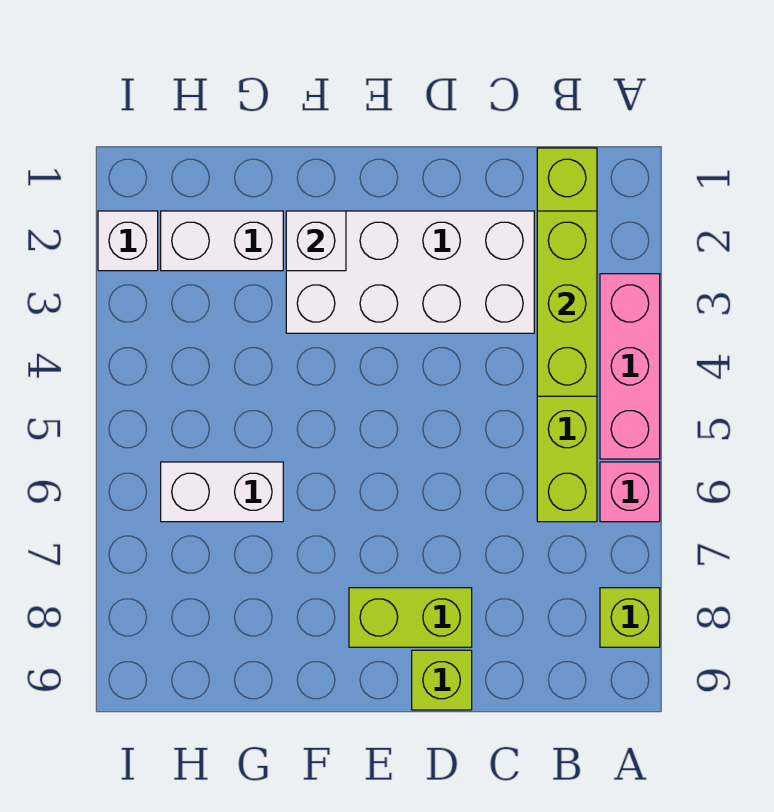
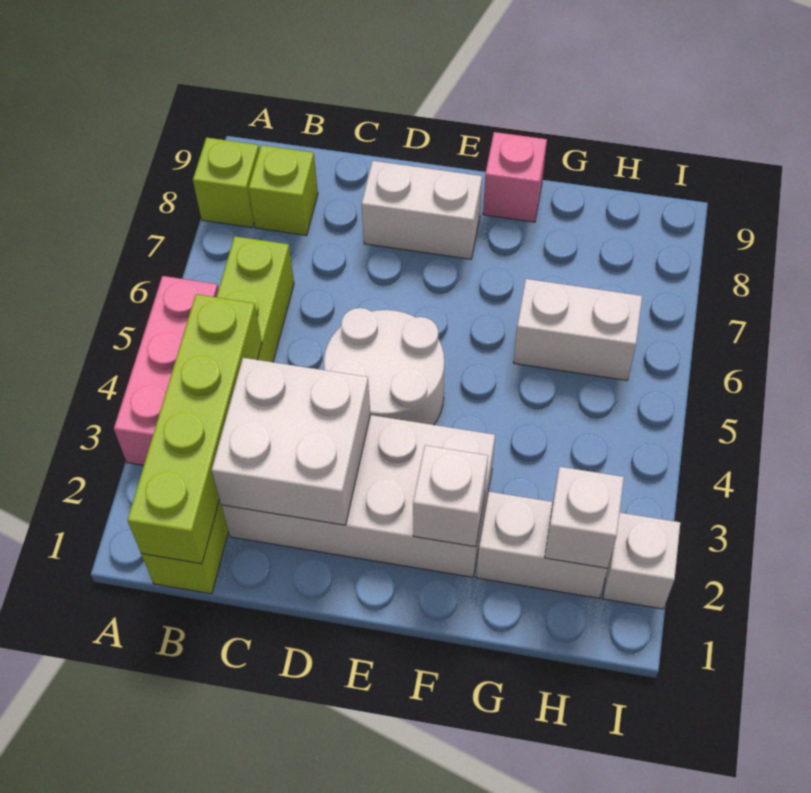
pink brick A6 level 1 -> pink brick F9 level 1
lime brick B2:B4 level 2 -> lime brick B1:B4 level 2
none -> white brick C2:D3 level 2
none -> white round brick D4:E5 level 1
lime brick D8:E8 level 1 -> white brick D8:E8 level 1
lime brick D9 level 1 -> lime brick B8 level 1
none -> white brick H2 level 2

